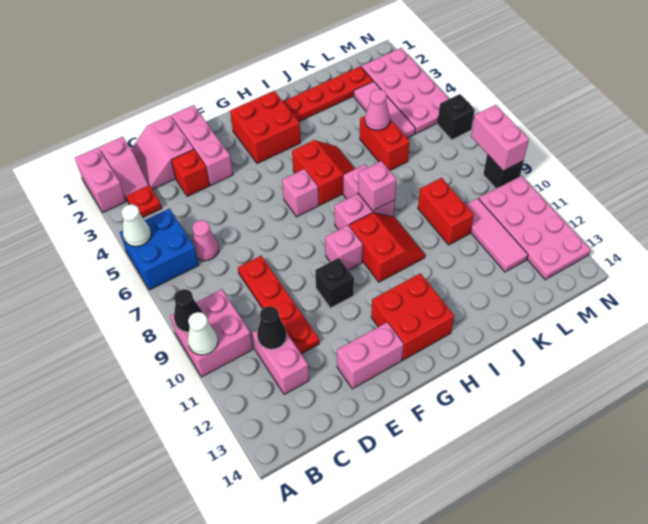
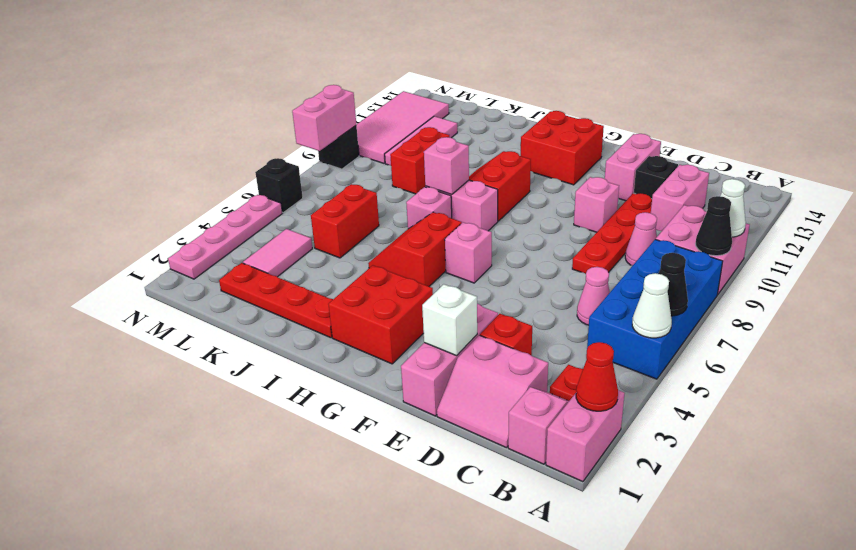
none -> red cone A2 level 2
blue brick A5:B6 level 1 -> blue brick A5:B8 level 1
pink slope C1:D2 level 1 top D -> pink slope C1:D2 level 1 top 2
black cone C11 level 2 -> black cone A6 level 2
none -> white brick E2 level 2
pink brick E13:F13 level 1 -> pink brick E12:E13 level 1
black brick F10 level 1 -> black brick D12 level 1
pink brick G9 level 1 -> pink brick E10 level 1
pink cone K5 level 2 -> pink cone C9 level 1
pink tile L3:L5 level 1 -> pink tile L3:L4 level 1
pink plate M2:N5 level 1 -> pink plate N2:N5 level 1
pink plate M10:N13 level 1 -> pink tile M10:N13 level 1

